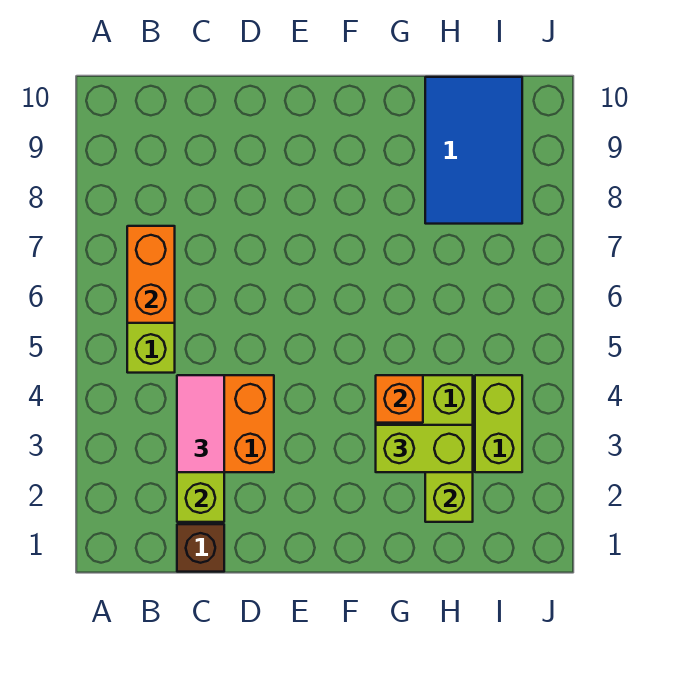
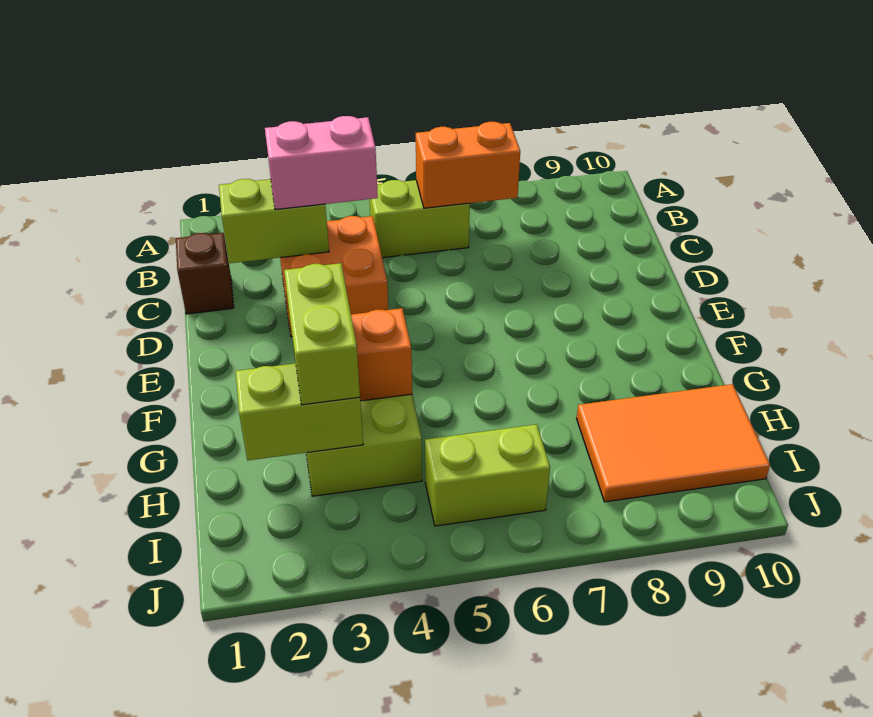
pink tile C3:C4 level 3 -> pink brick C3:C4 level 3
blue tile H8:I10 level 1 -> orange tile H8:I10 level 1
lime brick I3:I4 level 1 -> lime brick I5:I6 level 1

